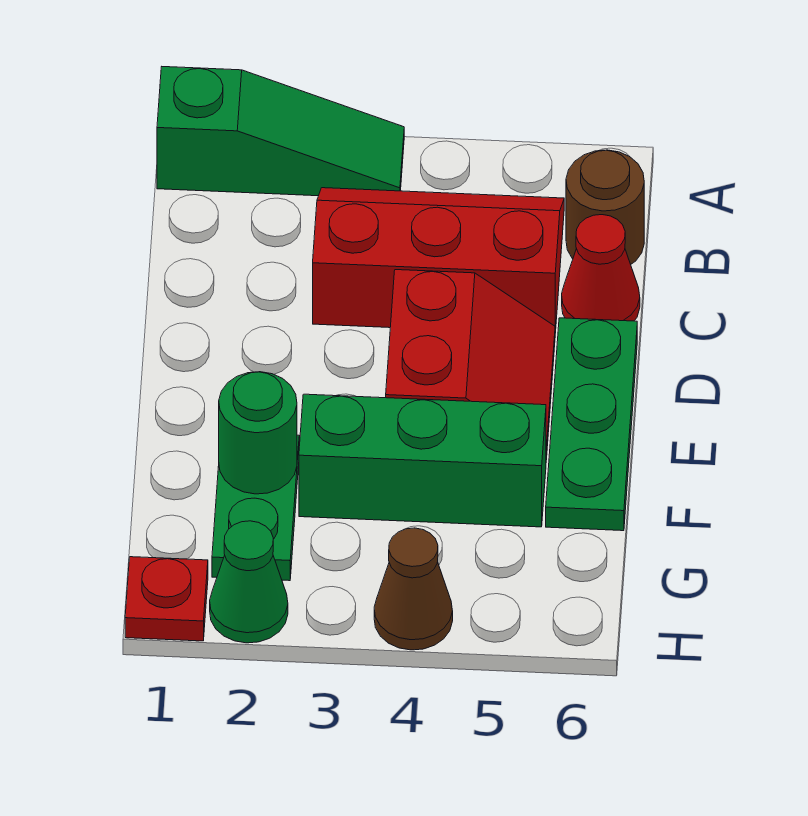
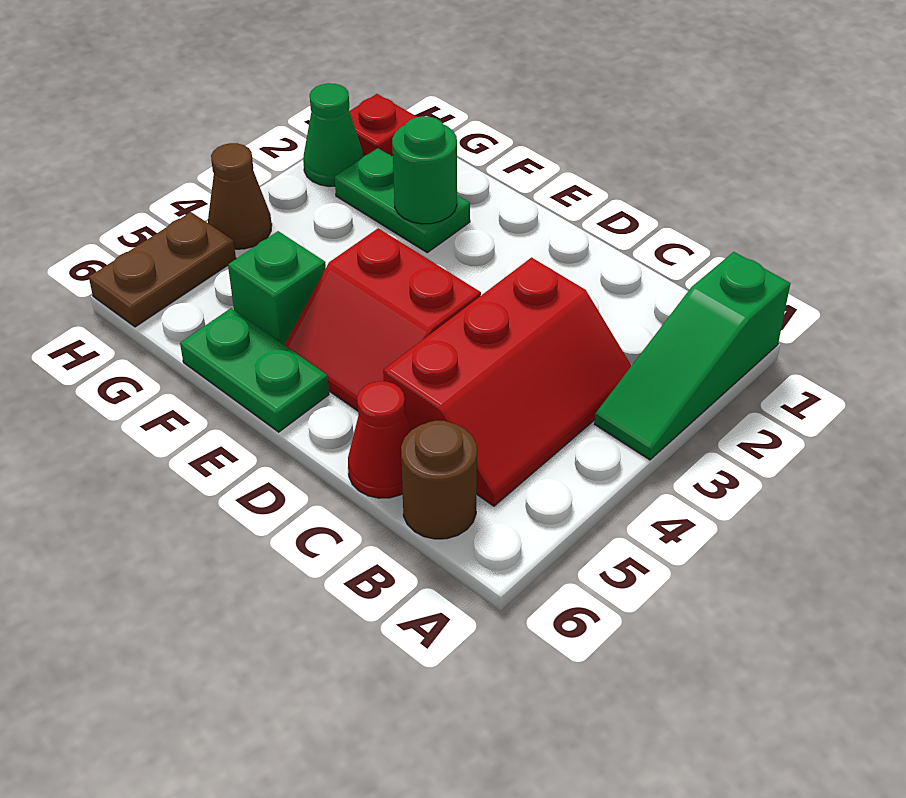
green plate D6:F6 level 1 -> green plate E6:F6 level 1
green brick F3:F5 level 1 -> green brick F5 level 1
none -> brown plate H5:H6 level 1

